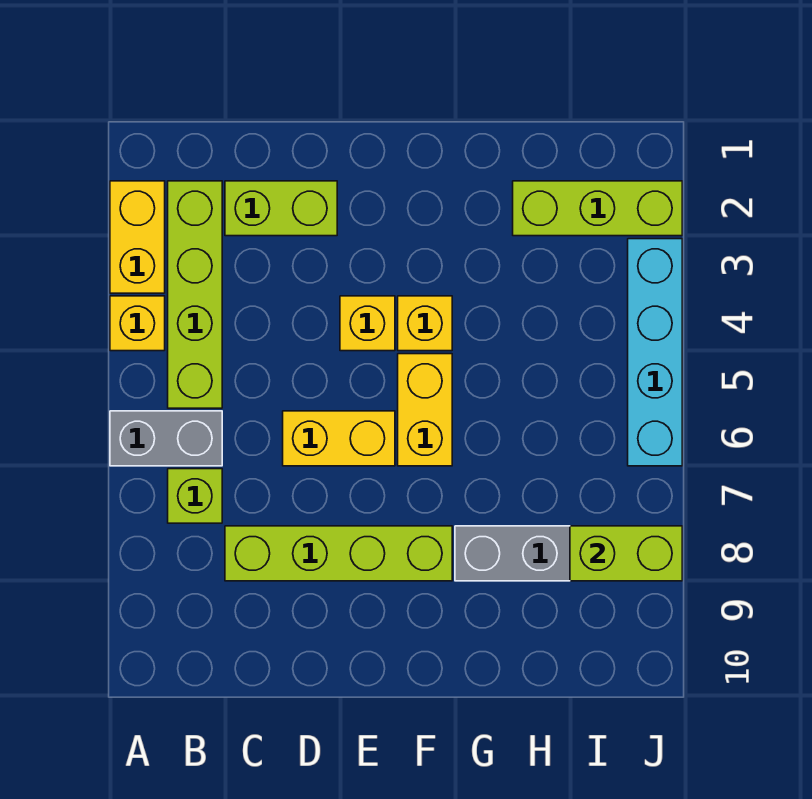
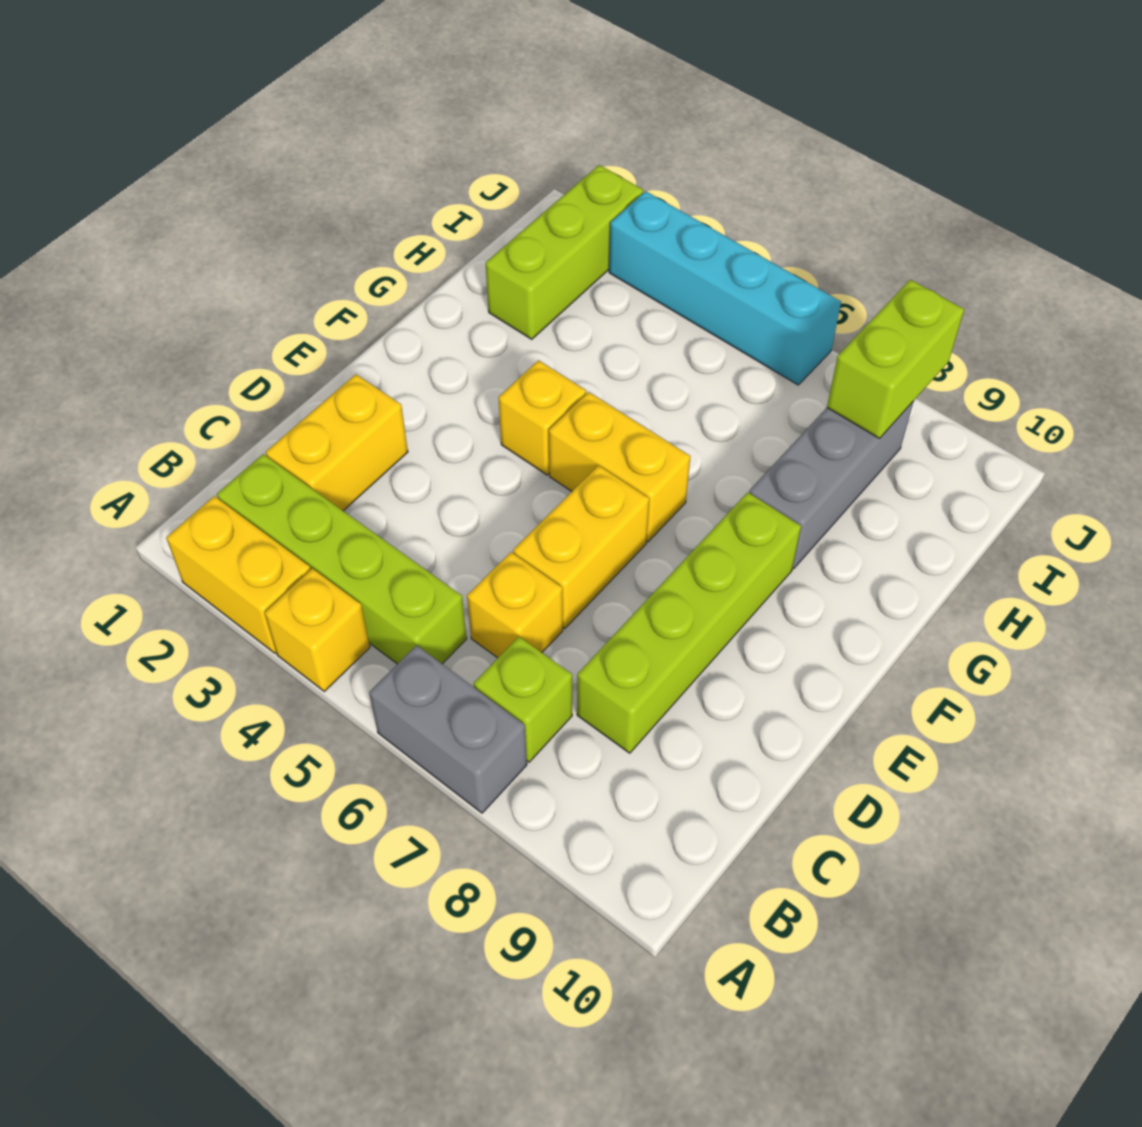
grey brick A6:B6 level 1 -> grey brick A6:A7 level 1
lime brick C2:D2 level 1 -> yellow brick C2:D2 level 1
yellow brick E4 level 1 -> yellow brick C6 level 1

